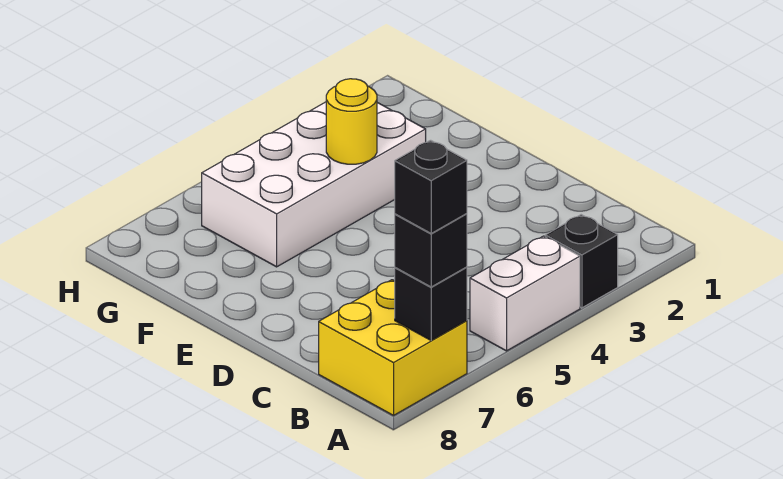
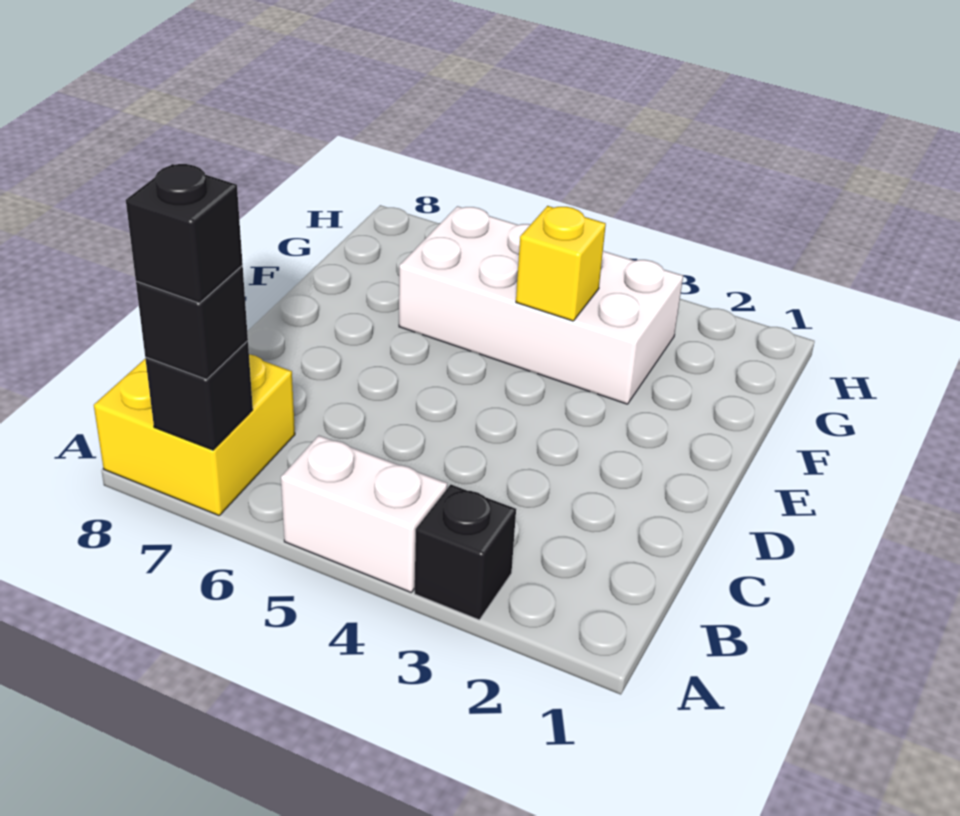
yellow round brick F4 level 2 -> yellow brick F4 level 2

